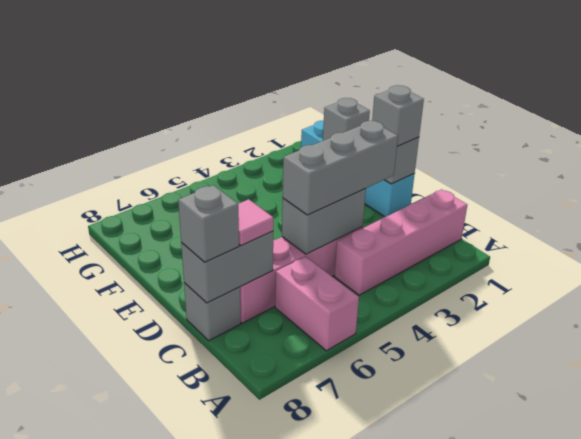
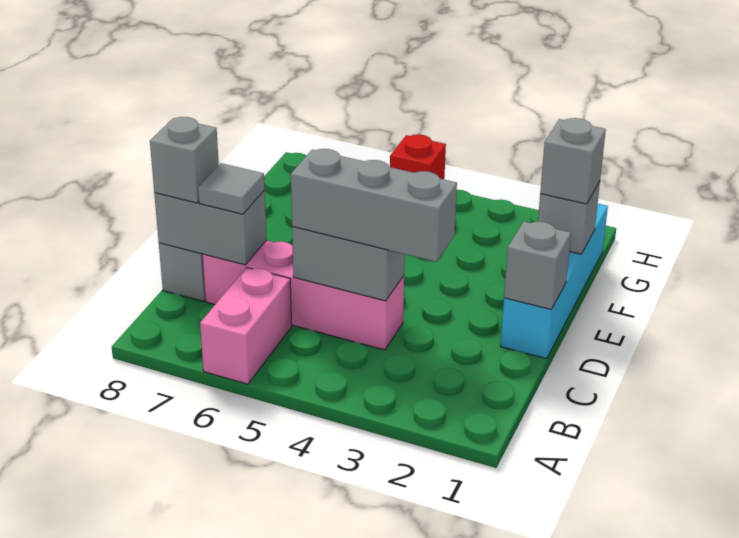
pink brick B1:B4 level 1 -> none
pink tile C7 level 3 -> grey tile C7 level 3
grey brick D1 level 3 -> grey brick F1 level 3
none -> red brick H5 level 1

